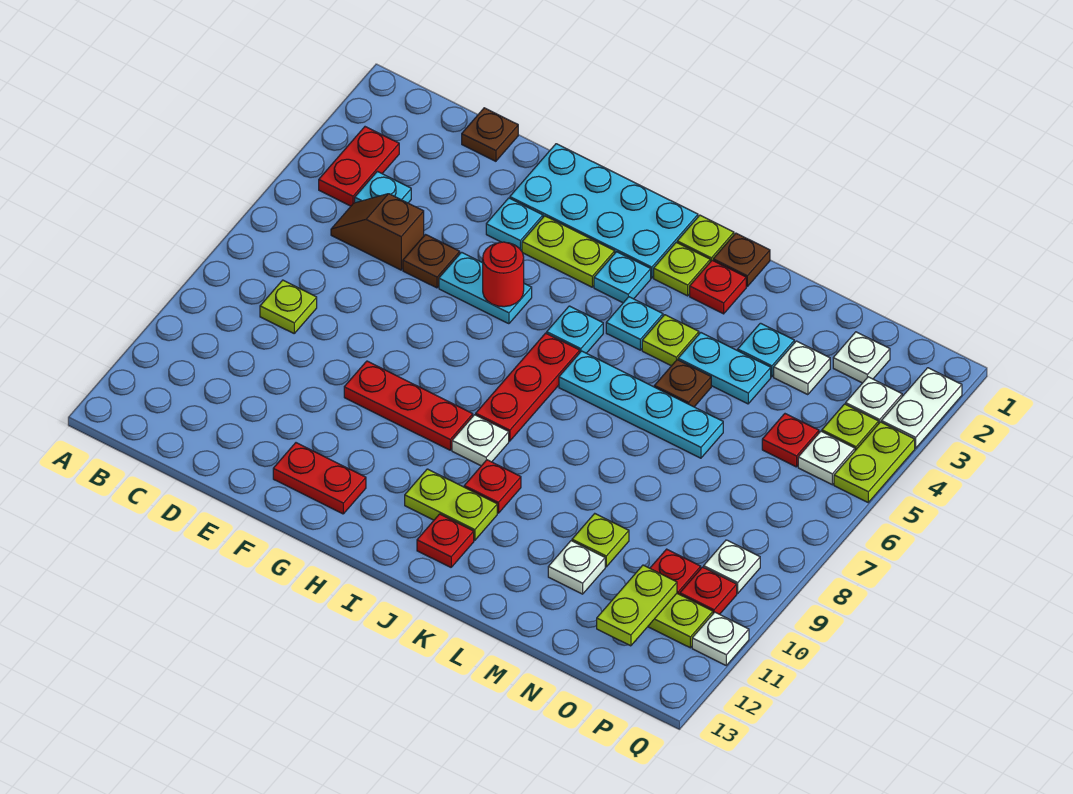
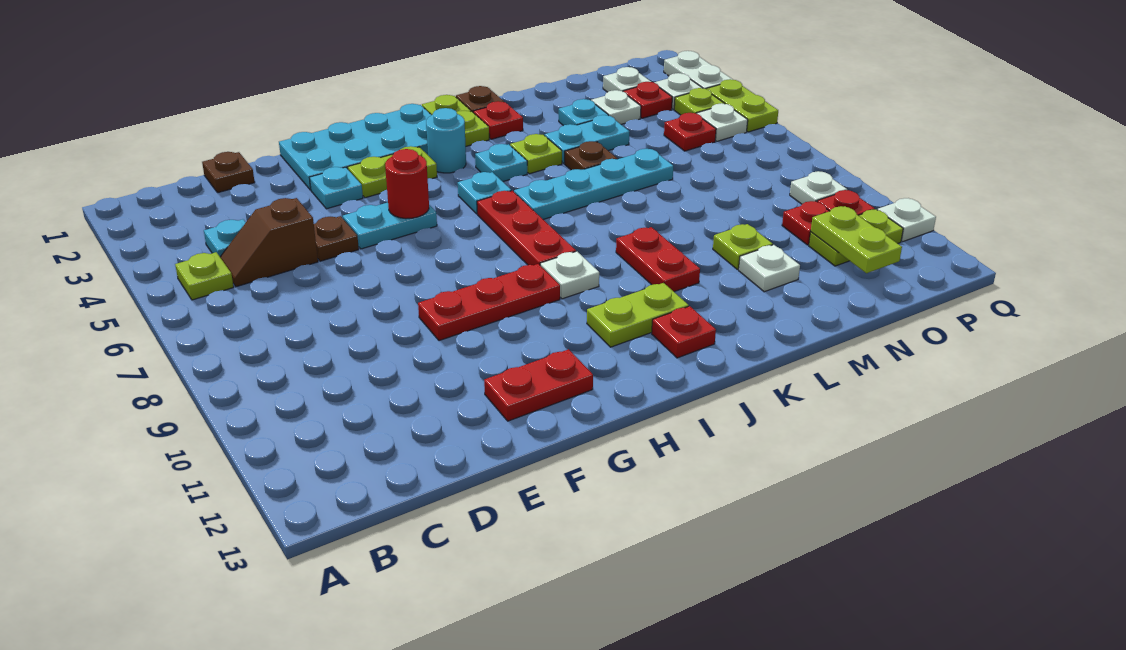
red plate B3:B4 level 1 -> red plate K9:K10 level 1
lime plate C8 level 1 -> lime plate B5 level 1
cyan plate I3 level 1 -> cyan round brick I3 level 1
red plate J10 level 1 -> red plate O3 level 1

